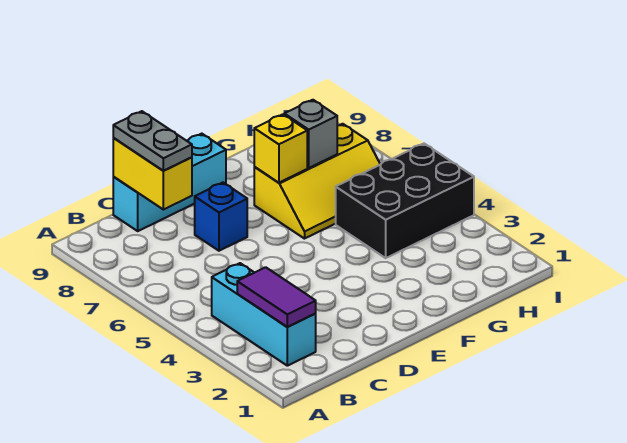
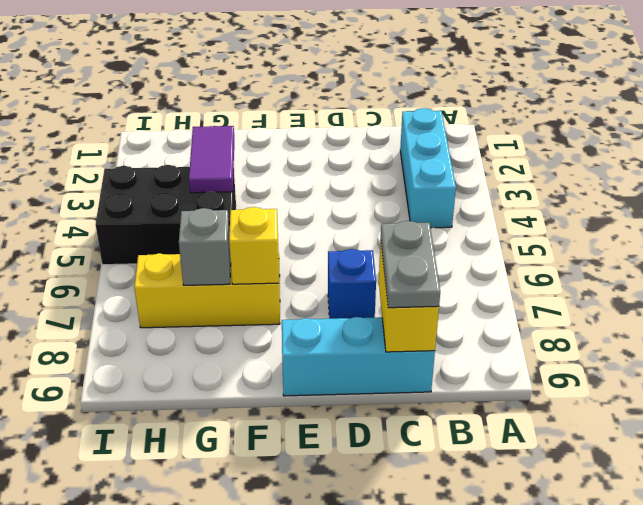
purple tile B2:B3 level 2 -> purple tile G3:G4 level 2

